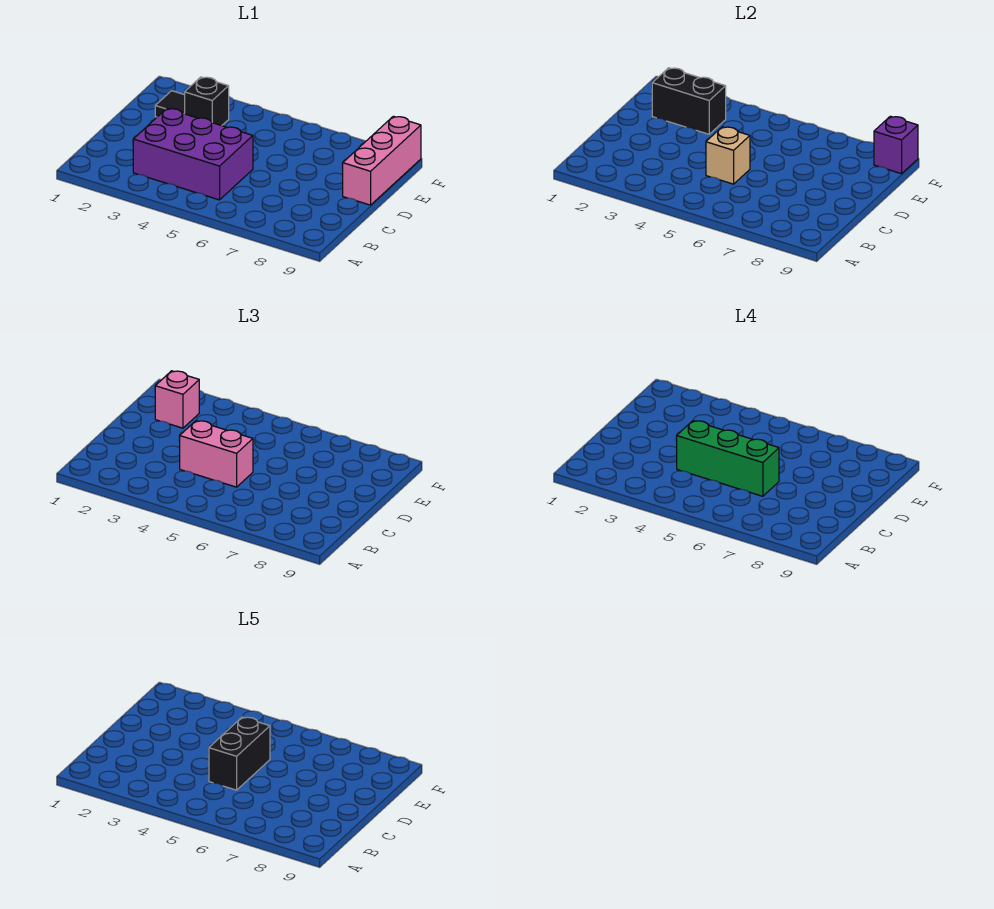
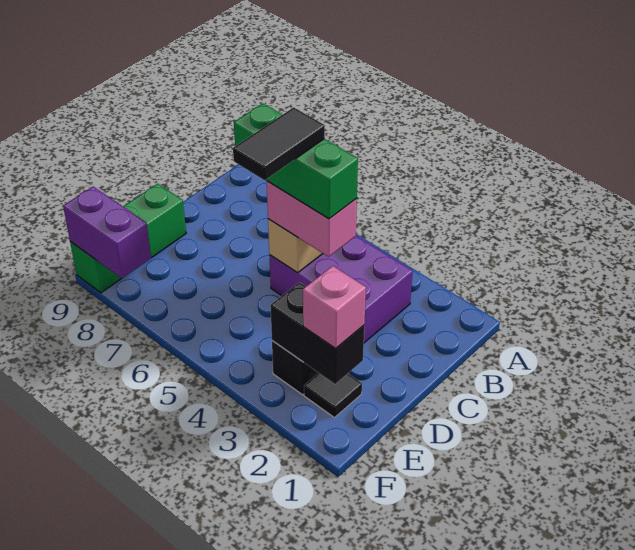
black brick C5:D5 level 5 -> black tile C5:D5 level 5
pink brick D9:F9 level 1 -> green brick D9:F9 level 1
purple brick F9 level 2 -> purple brick F8:F9 level 2

